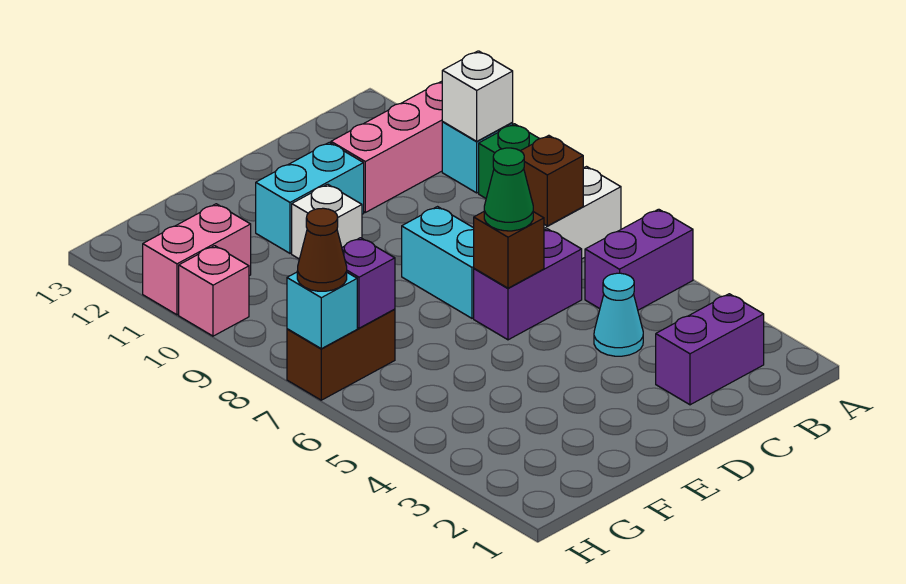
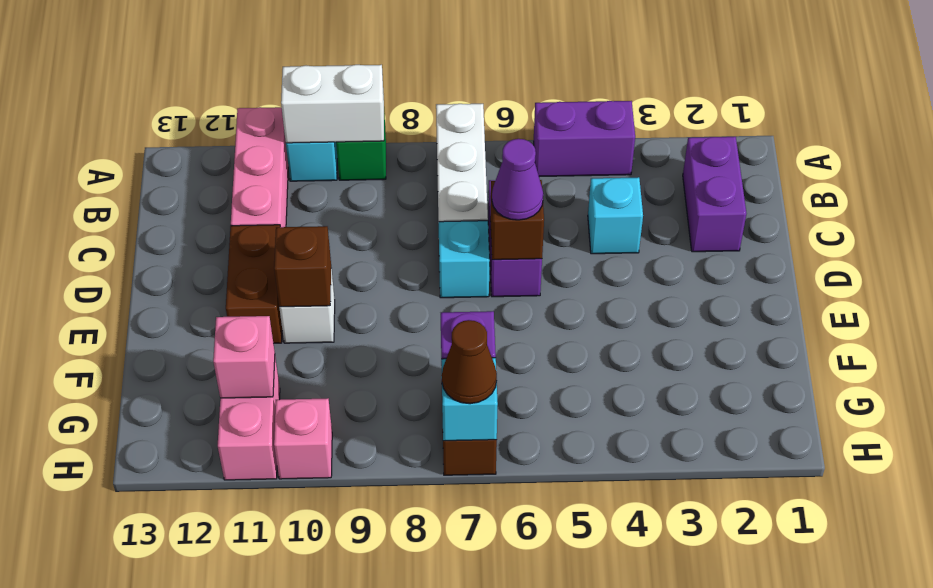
purple brick A5:B5 level 1 -> purple brick A4:A5 level 1
white brick A10 level 2 -> white brick A9:A10 level 2
brown brick B7 level 2 -> brown brick E10 level 2
cyan cone C4 level 1 -> cyan brick C4 level 1
green cone D6 level 3 -> purple cone D6 level 3
cyan brick D7:D8 level 1 -> cyan brick D7 level 1
cyan brick D11:E11 level 1 -> brown brick D11:E11 level 1
none -> pink brick G11 level 2

